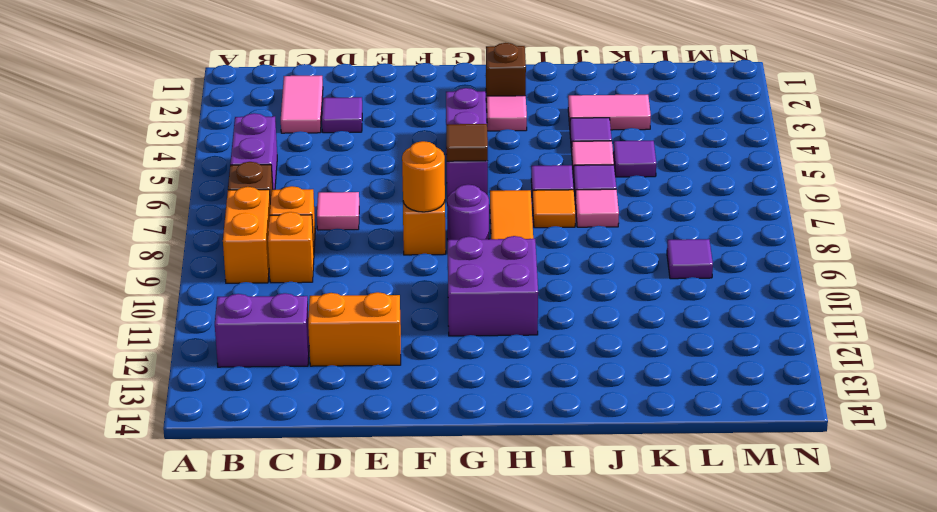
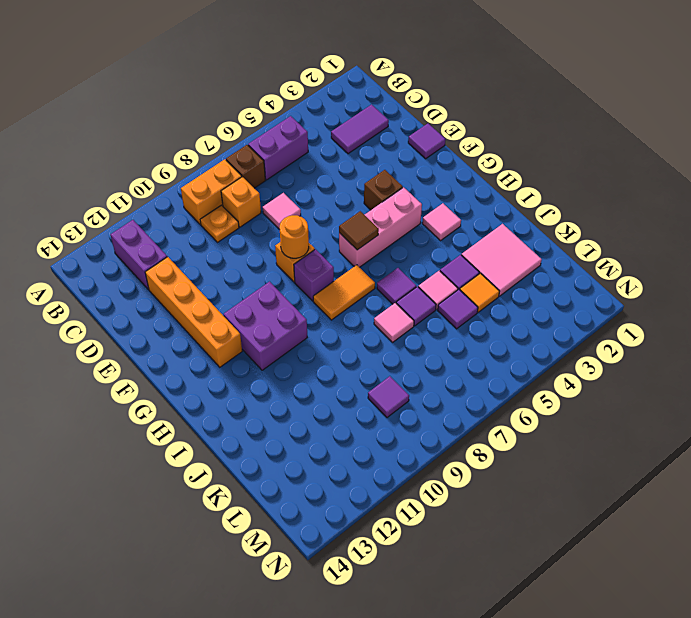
pink tile C2:C3 level 1 -> purple tile C2:C3 level 1
orange brick C9 level 1 -> orange plate C9 level 1
purple tile D3 level 1 -> purple tile E1 level 1
orange brick D12:E12 level 1 -> orange brick D12:G12 level 1
purple brick G4:G6 level 1 -> pink brick G4:G6 level 1
purple round brick G8 level 1 -> purple brick G8 level 1
brown brick H2 level 1 -> brown brick F4 level 1
orange tile I7 level 1 -> orange tile K4 level 1
pink tile J3:K3 level 1 -> pink tile J2:K3 level 1

